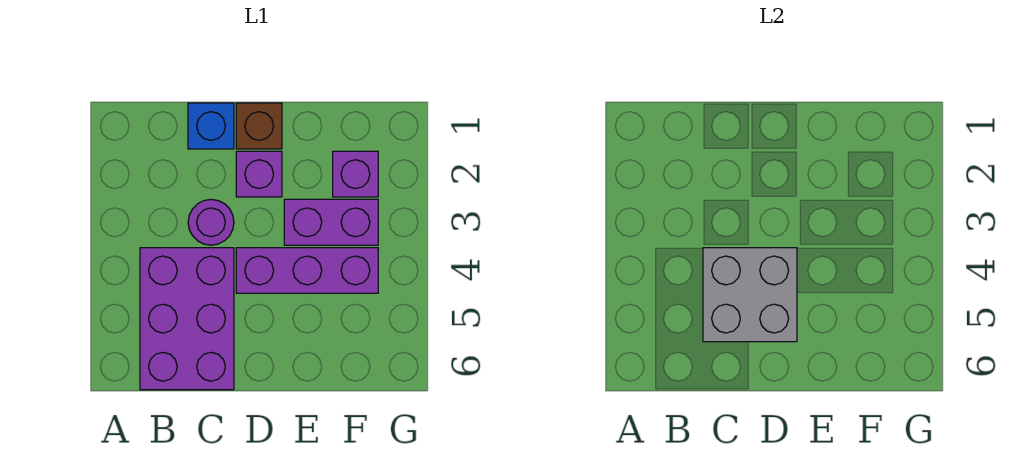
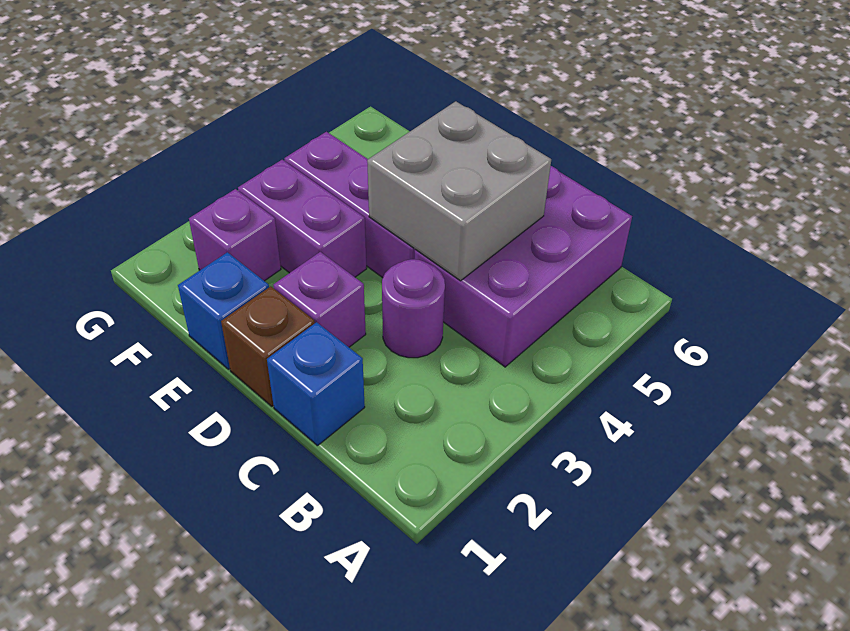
none -> blue brick E1 level 1

